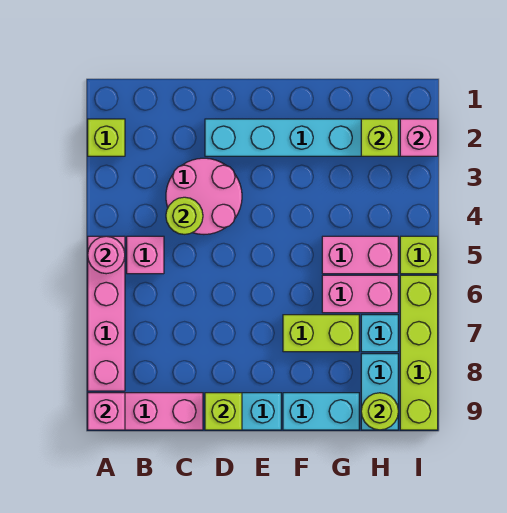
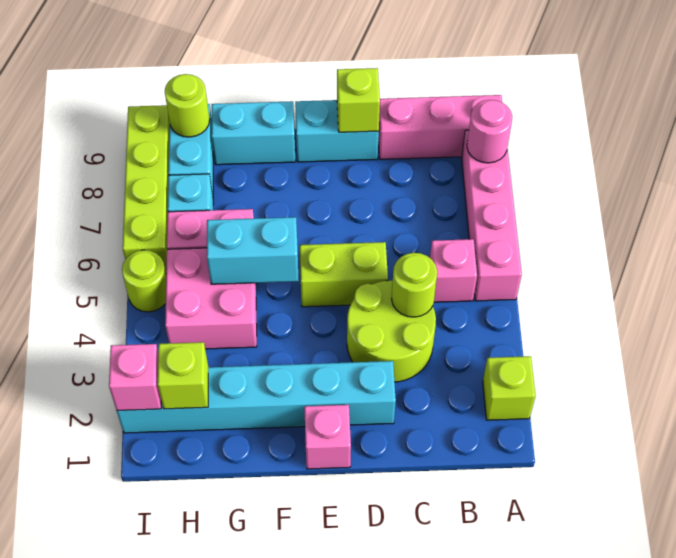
pink round brick A5 level 2 -> pink round brick A8 level 2
pink brick A9 level 2 -> pink brick E1 level 1
pink round brick C3:D4 level 1 -> lime round brick C3:D4 level 1
none -> cyan brick F5:G5 level 2
lime brick F7:G7 level 1 -> lime brick D5:E5 level 1
pink brick G5:H5 level 1 -> pink brick G4:H5 level 1
lime brick I5 level 1 -> lime round brick I5 level 1

